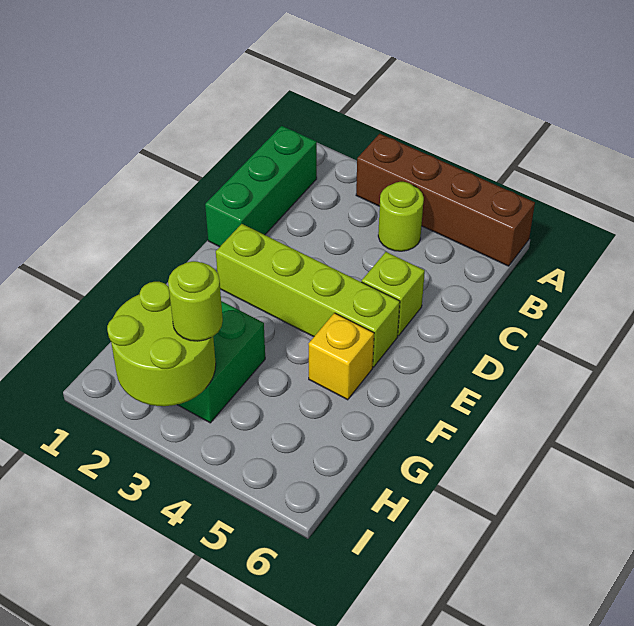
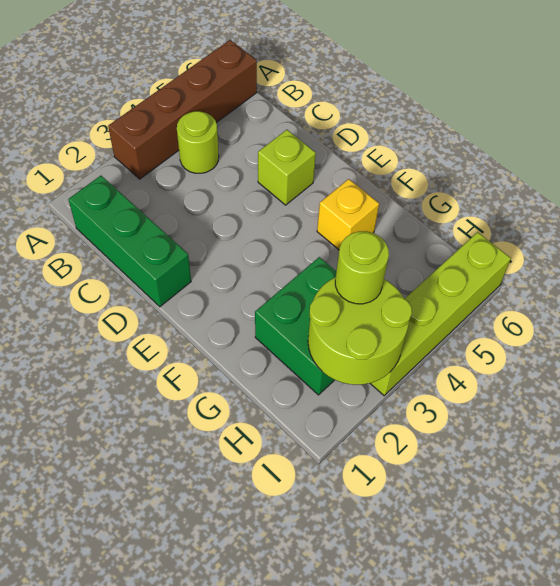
lime brick E2:E5 level 1 -> lime brick I3:I6 level 1

